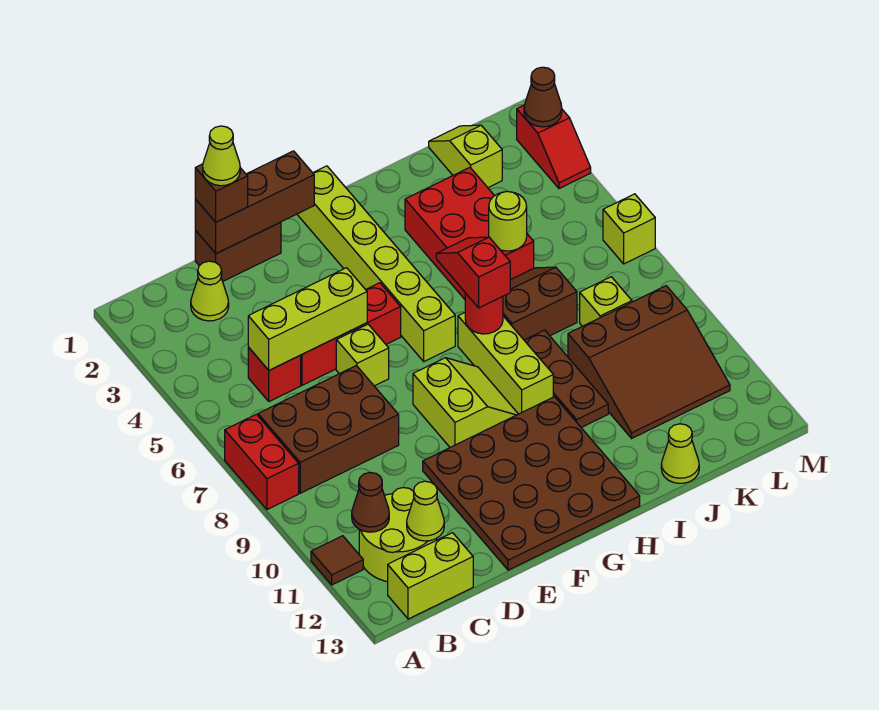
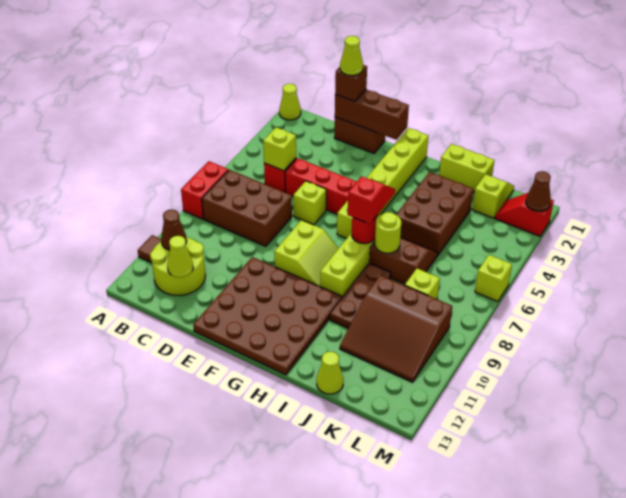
lime brick B13:C13 level 1 -> lime brick I1:J1 level 1
lime cone C2 level 1 -> lime cone A1 level 1
lime brick C5:E5 level 2 -> lime brick C5 level 2
red brick I3:J5 level 1 -> brown brick I3:J5 level 1
lime round brick J5 level 2 -> lime round brick I7 level 2
red slope M2:M3 level 1 top 2 -> red slope L2:M2 level 1 top M

